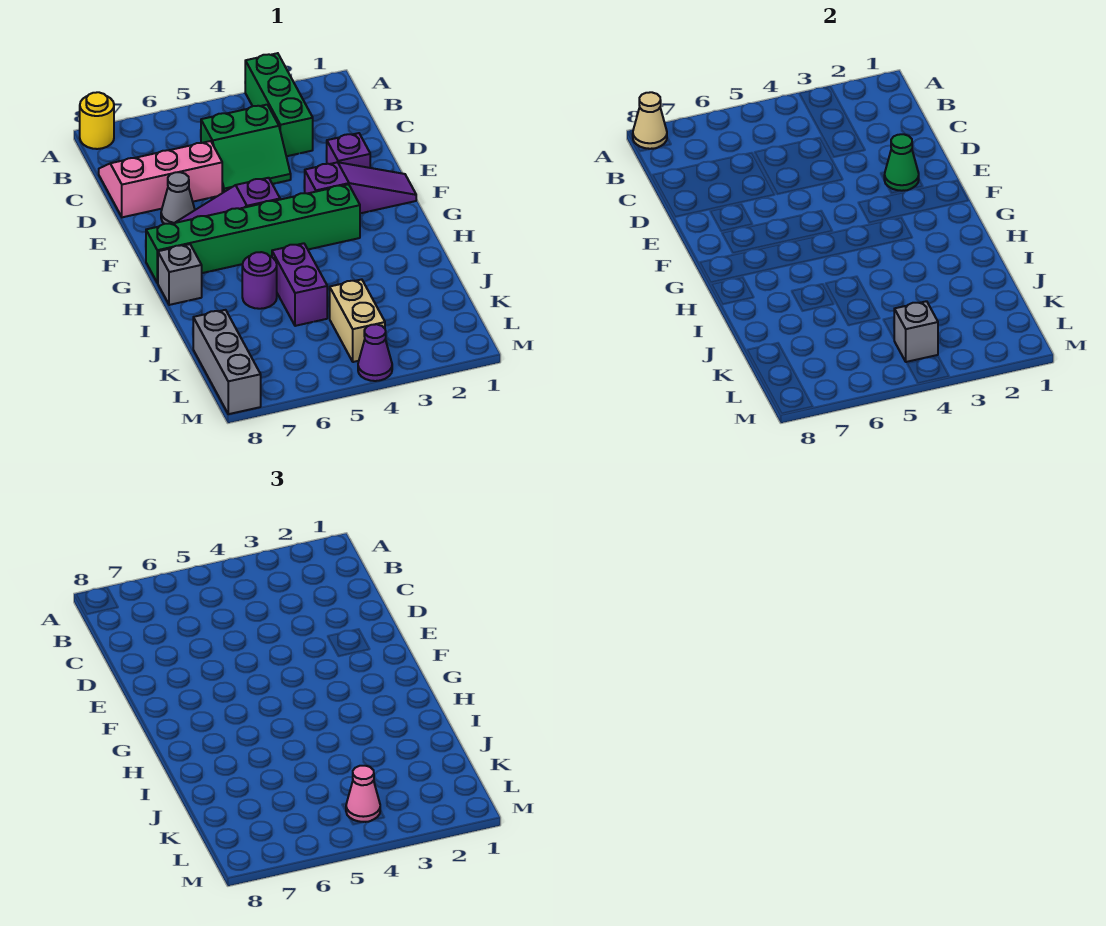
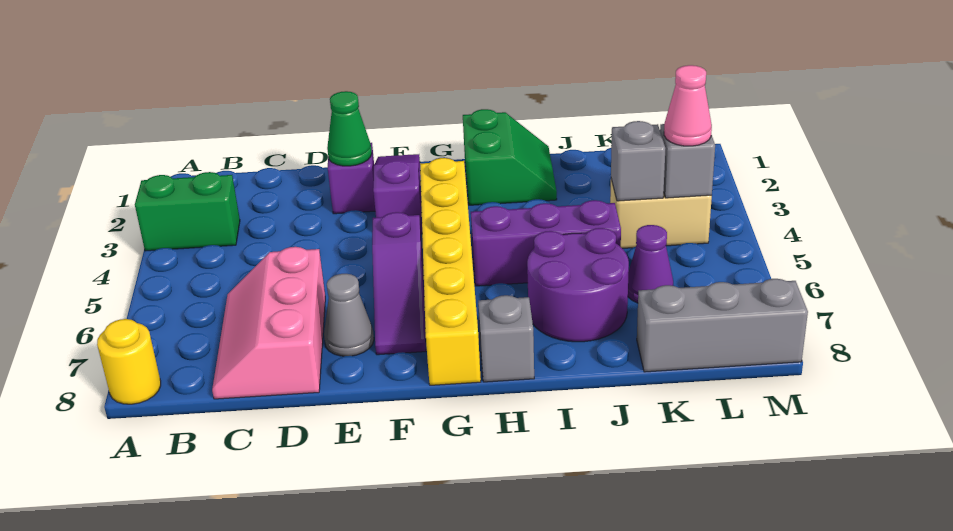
green brick A3:C3 level 1 -> green brick A3:B3 level 1
tan cone A8 level 2 -> none
green slope C4:D5 level 1 top C -> green slope H1:I2 level 1 top H
green brick G3:G8 level 1 -> yellow brick G3:G8 level 1
purple brick I5:J5 level 1 -> purple brick H5:J5 level 1
purple round brick I6 level 1 -> purple round brick I6:J7 level 1
none -> grey brick K4 level 2
purple cone M4 level 1 -> purple cone K6 level 1

